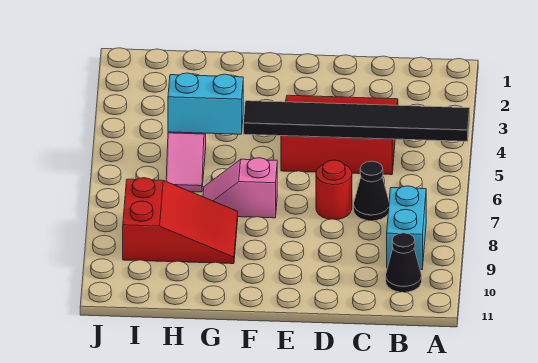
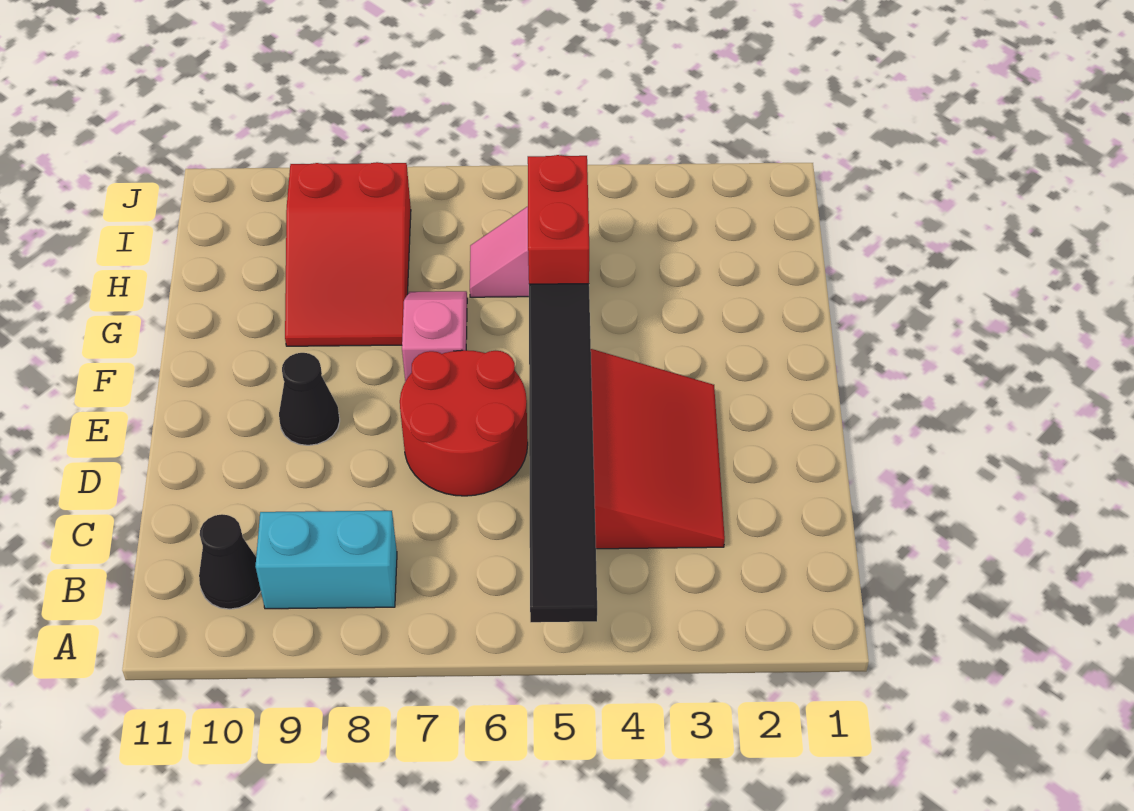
black cone C7 level 1 -> black cone E9 level 1
red round brick D7 level 1 -> red round brick D6:E7 level 1
cyan brick G5:H5 level 2 -> red brick G5:H5 level 2

